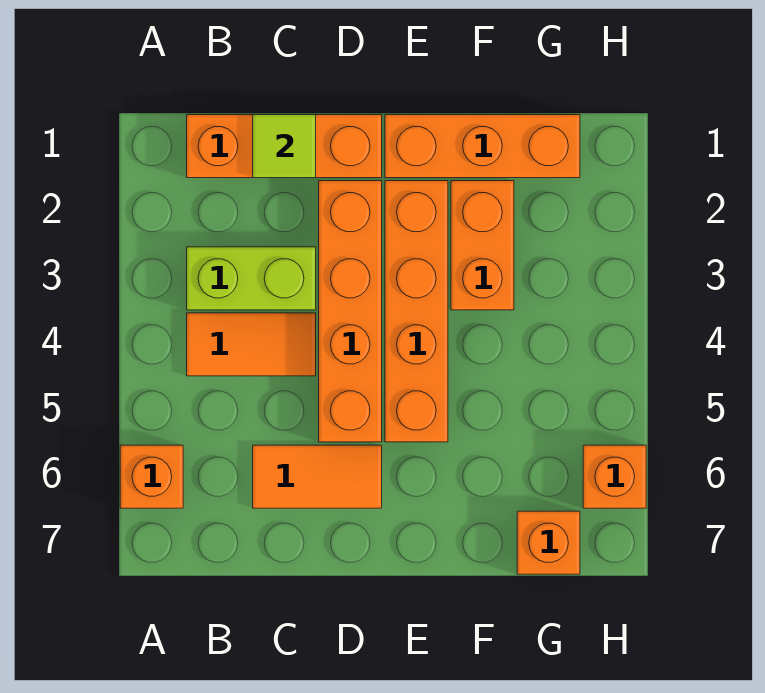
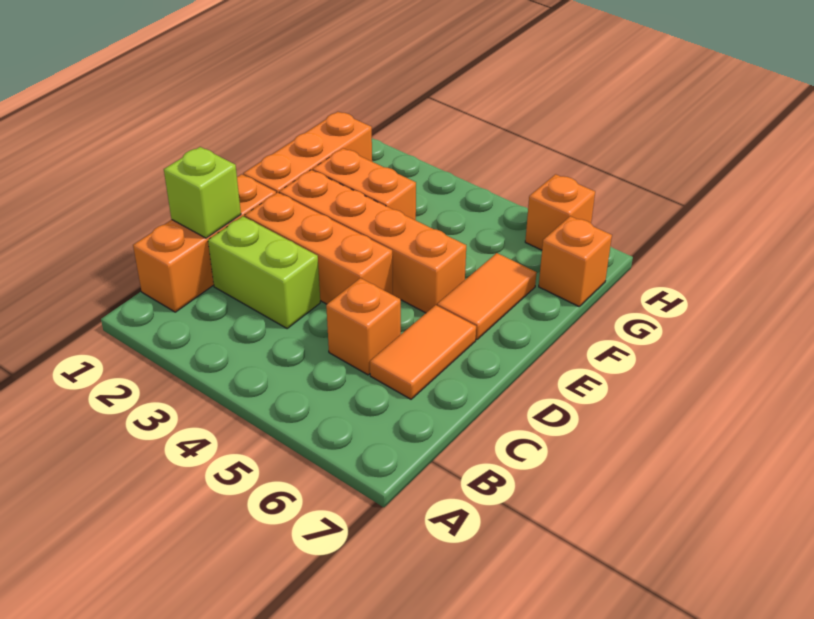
orange brick A6 level 1 -> orange brick C5 level 1
lime brick B3:C3 level 1 -> lime brick C2:C3 level 1
orange tile B4:C4 level 1 -> orange tile E6:F6 level 1
lime tile C1 level 2 -> lime brick C1 level 2
orange brick D2:D5 level 1 -> orange brick D2:D4 level 1

